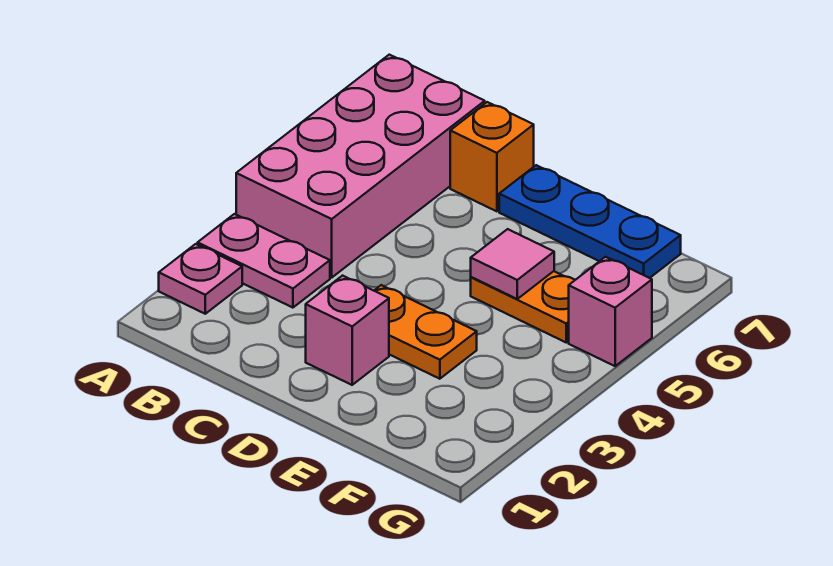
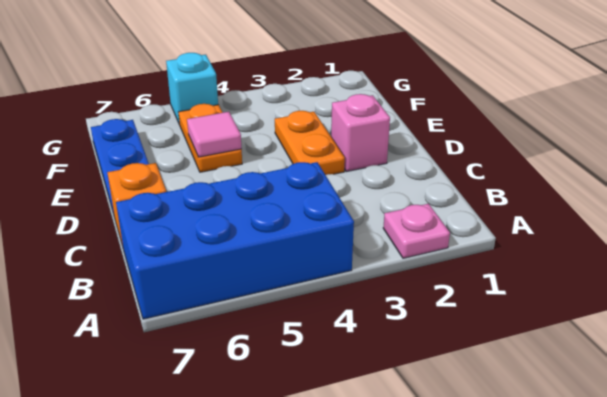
pink plate A3:B3 level 1 -> none
pink brick A4:B7 level 1 -> blue brick A4:B7 level 1
pink brick G5 level 1 -> cyan brick G5 level 1

